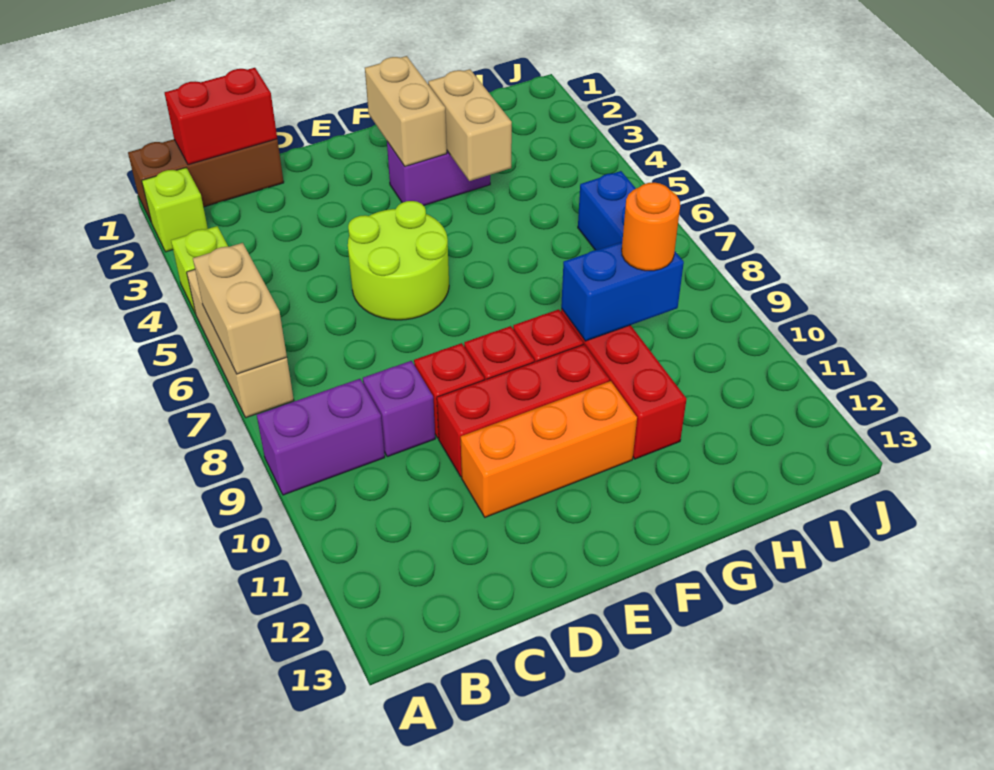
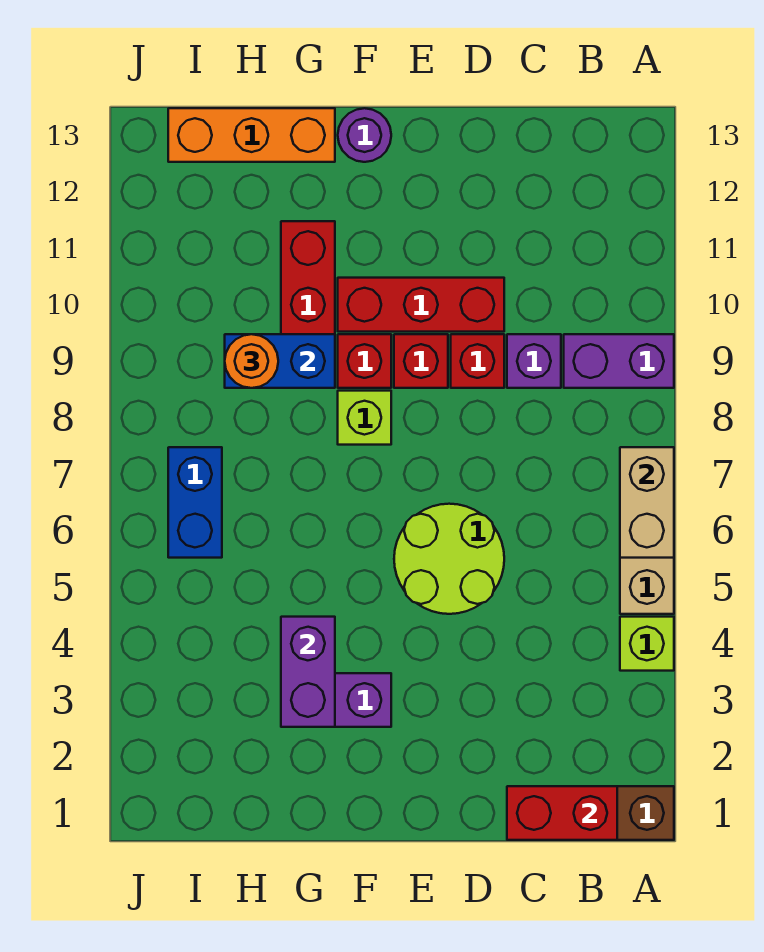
lime brick A2 level 1 -> lime brick F8 level 1
orange brick D11:F11 level 1 -> orange brick G13:I13 level 1
tan brick F2:F3 level 2 -> none
none -> purple round brick F13 level 1
tan brick G3:G4 level 2 -> purple brick G3:G4 level 2

